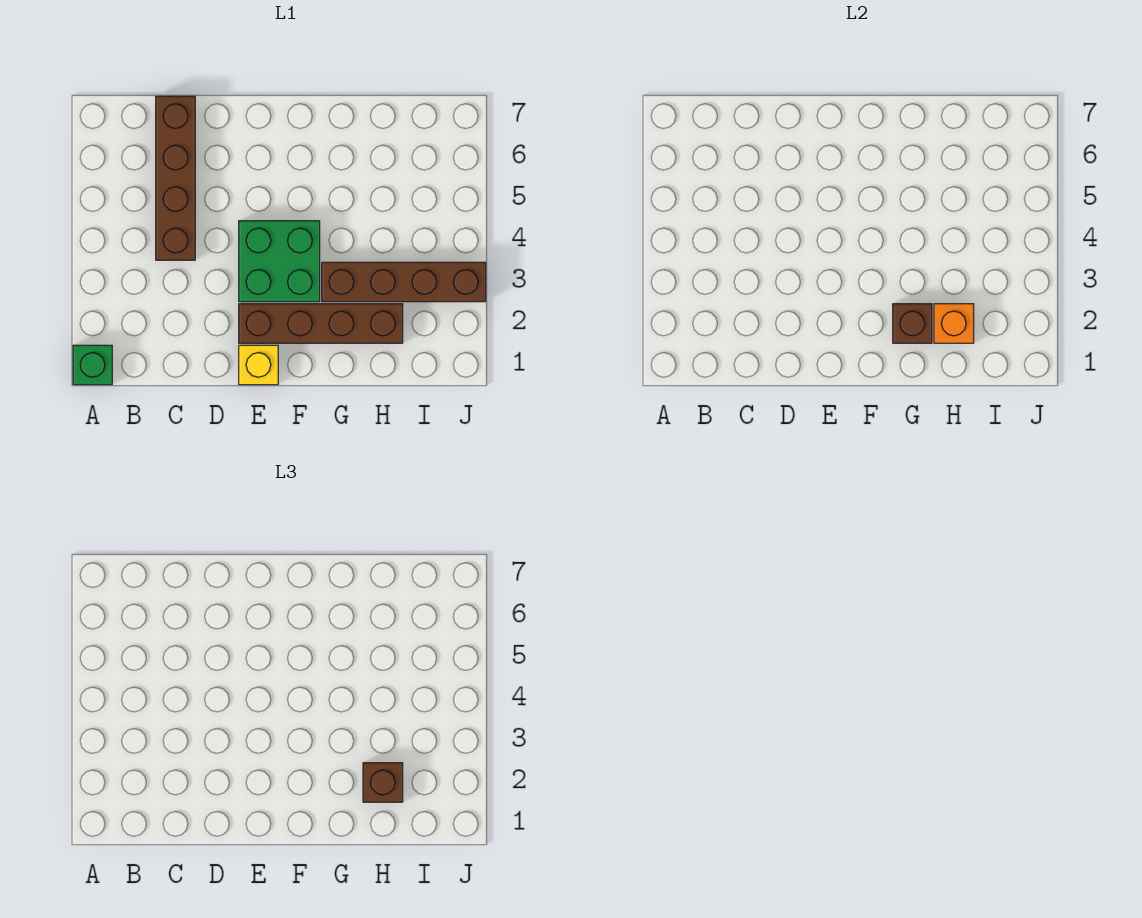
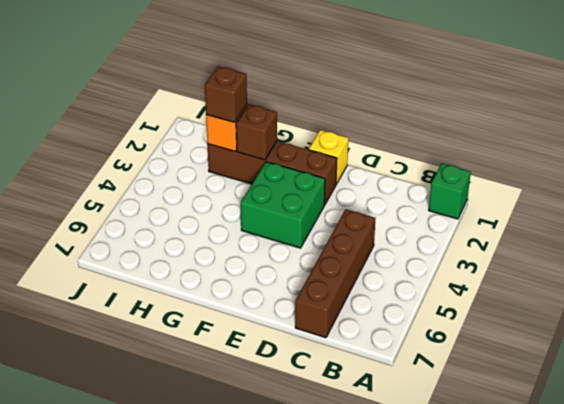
brown brick G3:J3 level 1 -> none

